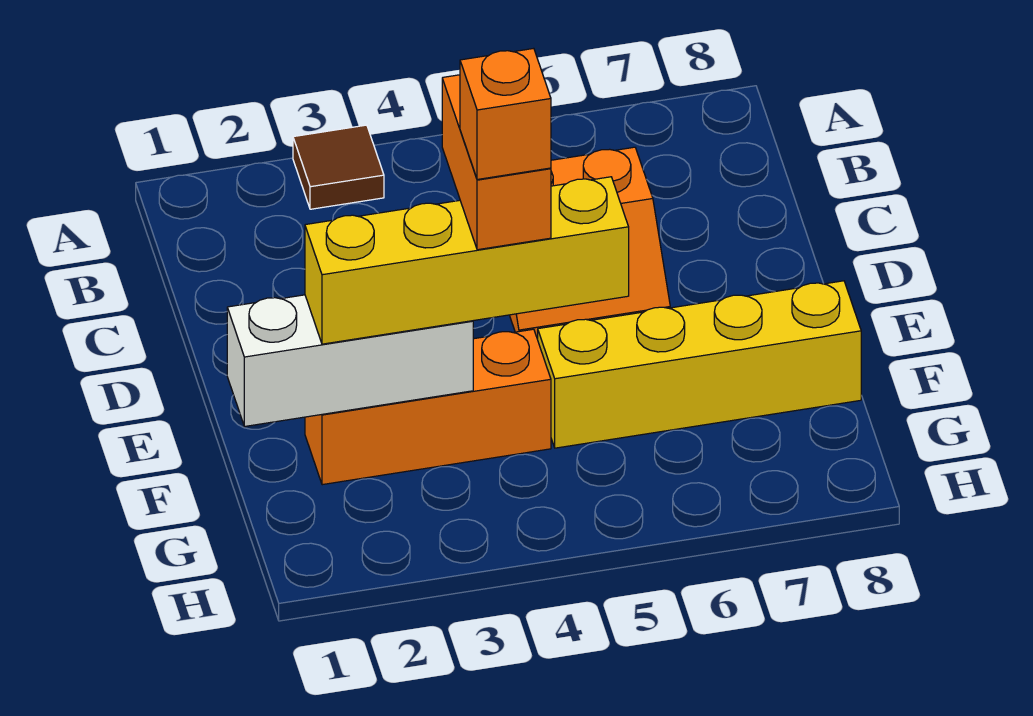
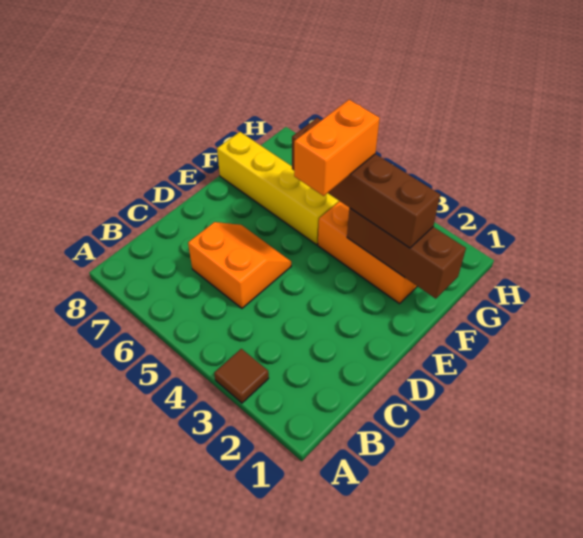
white brick F1:F3 level 2 -> brown brick F1:F3 level 2
yellow brick F2:F5 level 3 -> brown brick F2:F5 level 3
orange brick F4 level 5 -> none

